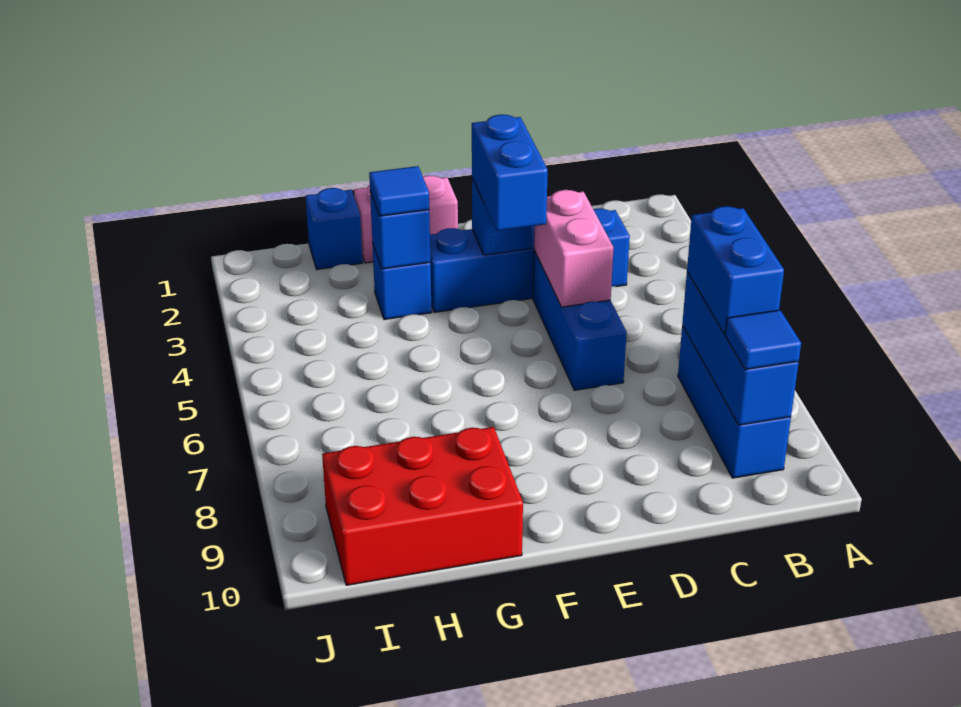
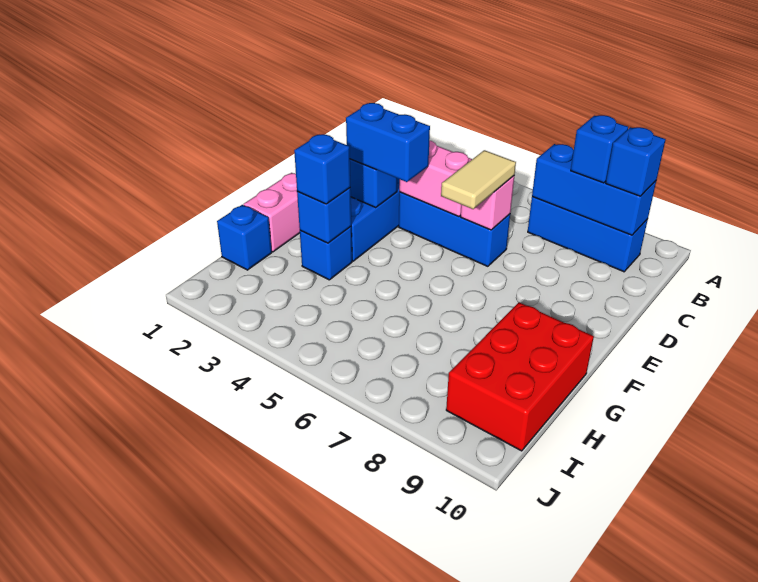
blue brick B7:B8 level 3 -> blue brick B8 level 3
blue tile B9 level 3 -> blue brick B9 level 3
none -> pink brick D6 level 2
none -> tan tile D6:E6 level 3
blue tile G3 level 3 -> blue brick G3 level 3

